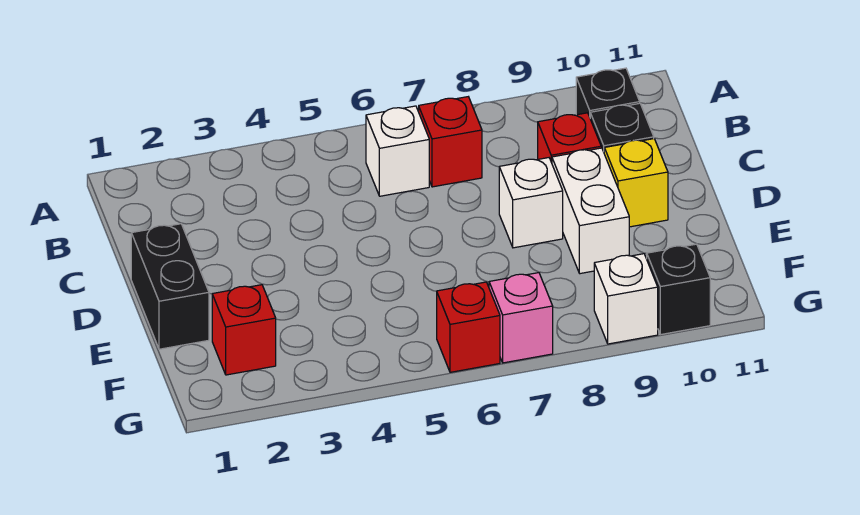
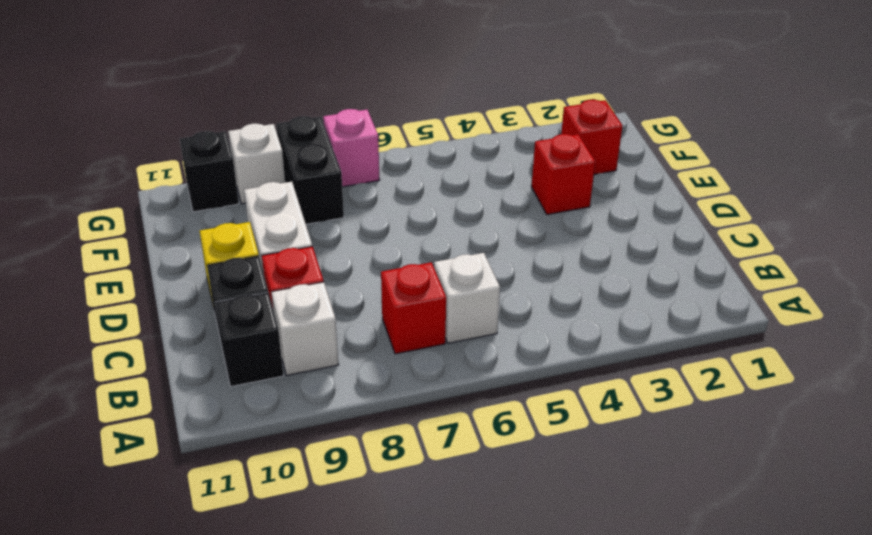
black brick D1:E1 level 1 -> black brick F8:G8 level 1
white brick D8 level 1 -> white brick B9 level 1
red brick G6 level 1 -> red brick E3 level 1

